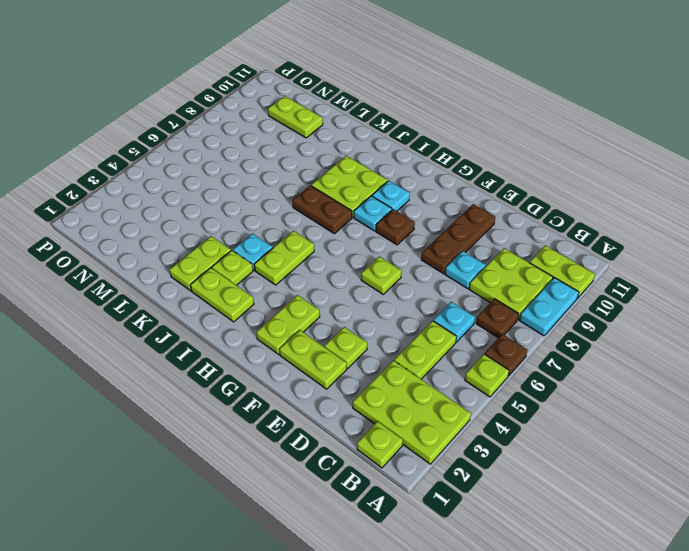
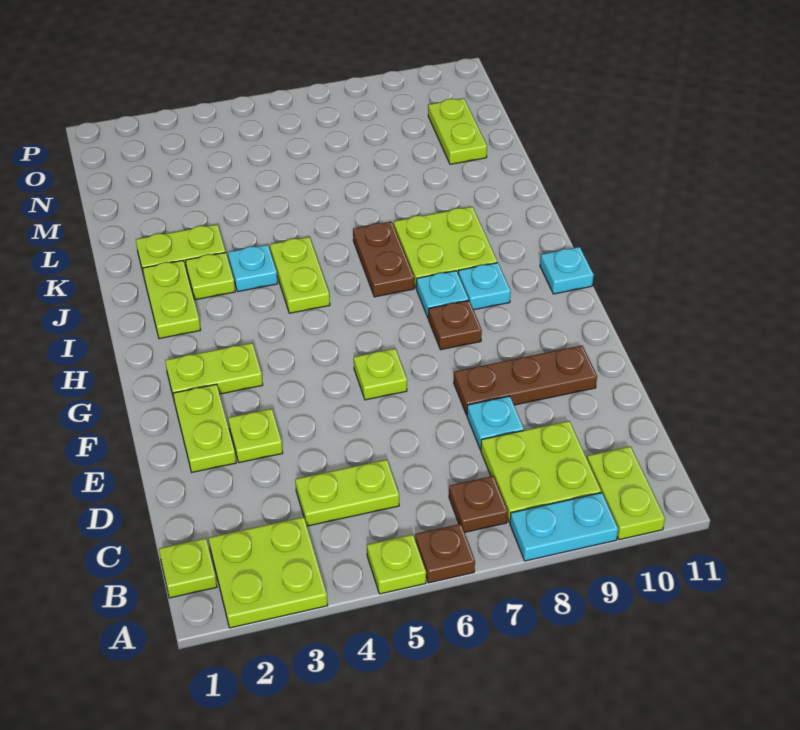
lime plate A2:C3 level 1 -> lime plate A2:B3 level 1
cyan plate C6 level 1 -> cyan plate H11 level 1
lime plate I4:I5 level 1 -> lime plate I5:J5 level 1

